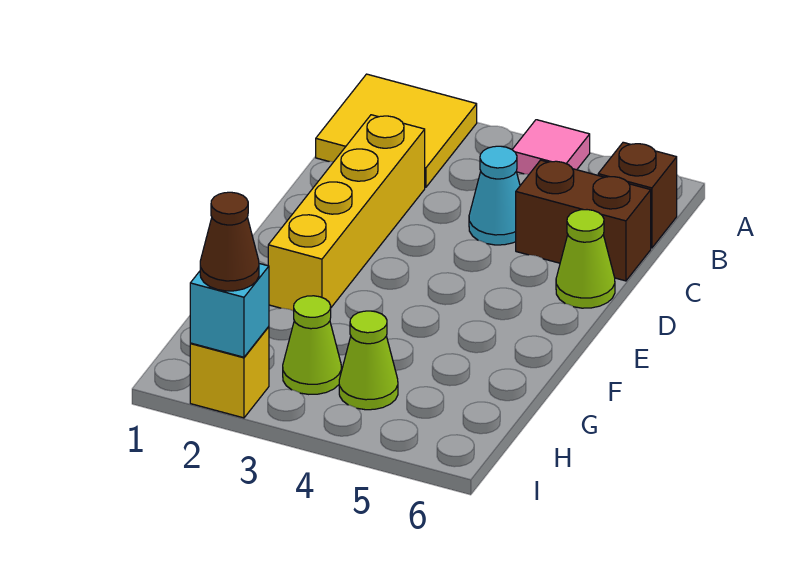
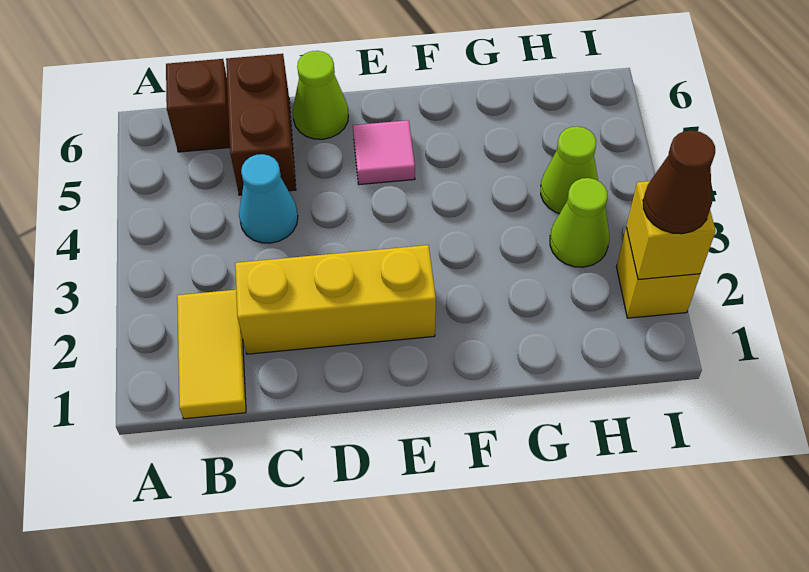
yellow tile A1:B2 level 1 -> yellow tile B1:B2 level 1
pink tile A4 level 1 -> pink tile E5 level 1
yellow brick C2:F2 level 1 -> yellow brick C2:E2 level 1
cyan brick I2 level 2 -> yellow brick I2 level 2

